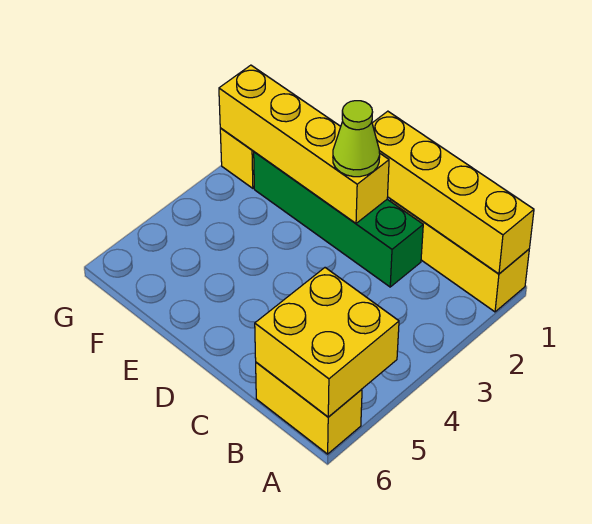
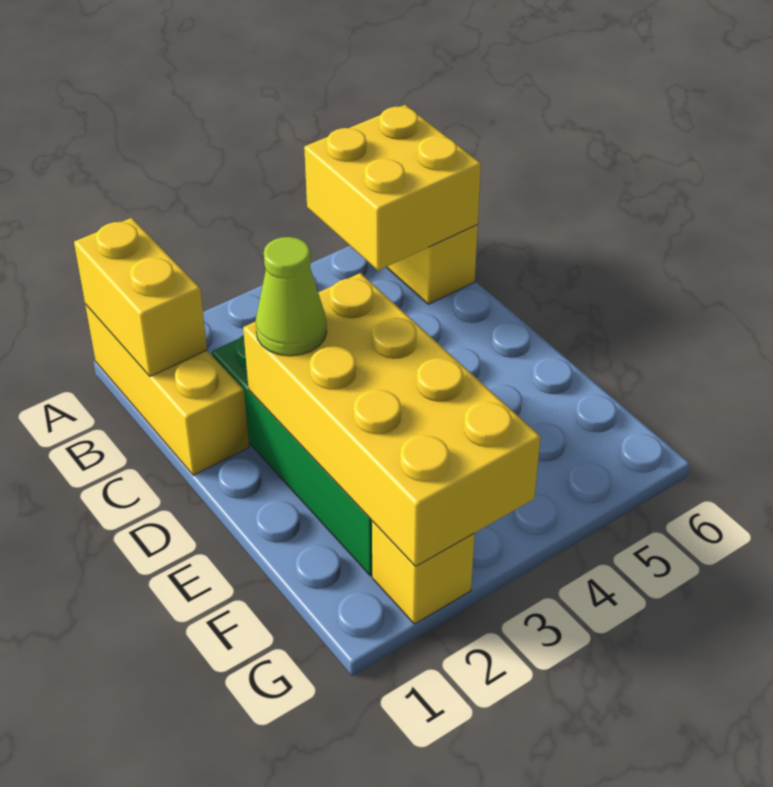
yellow brick A1:D1 level 2 -> yellow brick A1:B1 level 2
yellow brick D2:G2 level 2 -> yellow brick D2:G3 level 2

